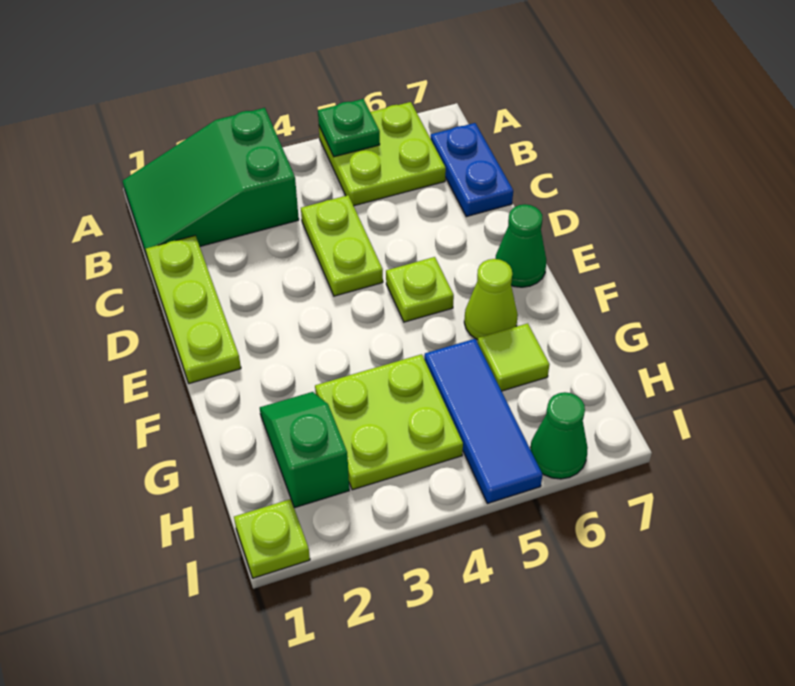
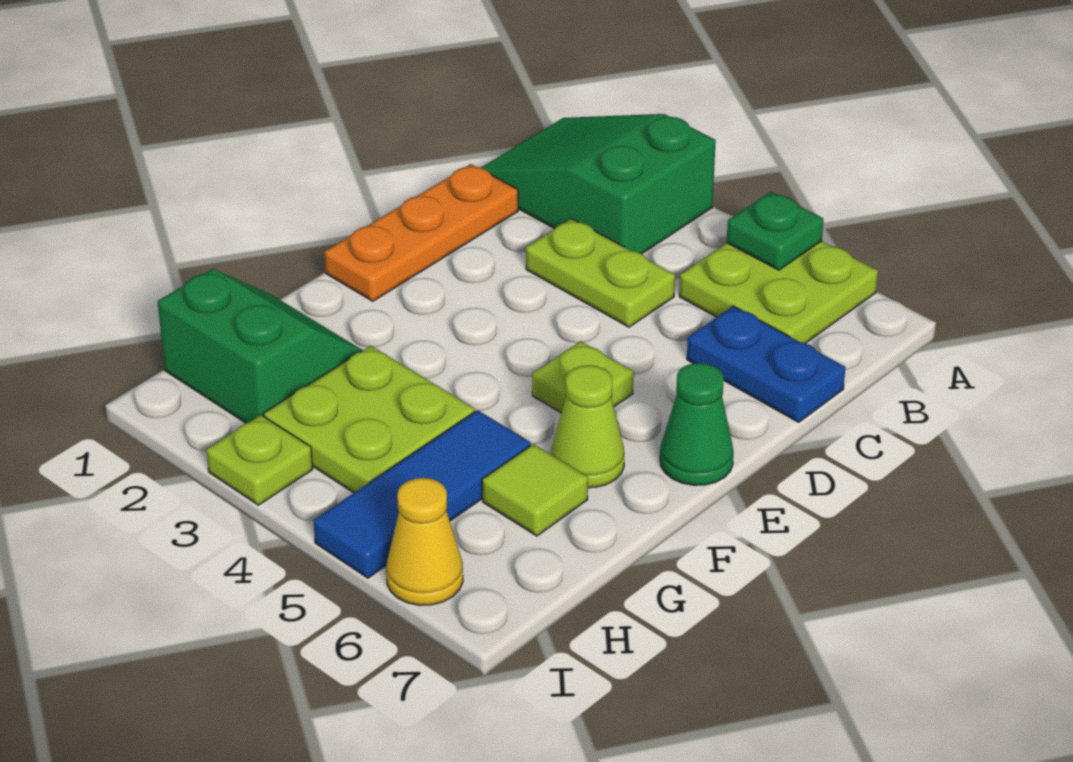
blue plate B7:C7 level 1 -> blue plate C6:C7 level 1
lime plate C1:E1 level 1 -> orange plate C1:E1 level 1
lime plate C4:D4 level 1 -> lime plate C3:C4 level 1
green slope G2:H2 level 1 top H -> green slope G1:H2 level 1 top H
lime plate I1 level 1 -> lime plate I3 level 1
green cone I6 level 1 -> yellow cone I6 level 1

